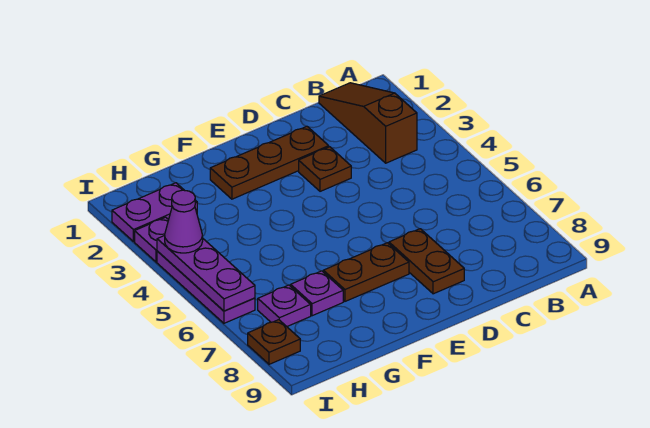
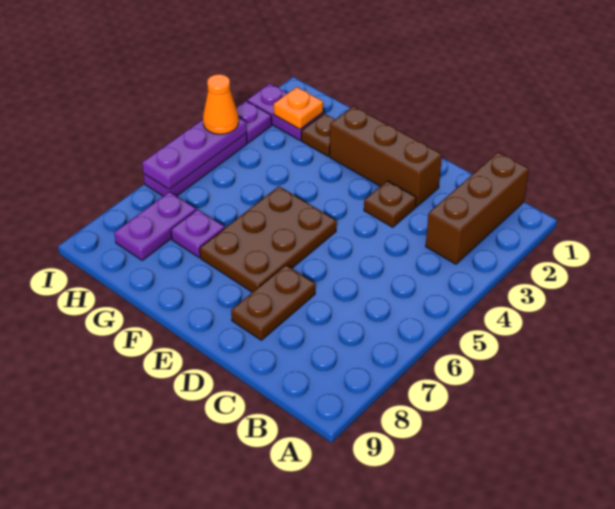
brown slope B1:B3 level 1 top 3 -> brown brick B1:B3 level 1
brown plate D2:F2 level 1 -> brown brick D2:F2 level 1
brown plate E7:F7 level 1 -> brown plate E5:F7 level 1
none -> orange plate H2 level 2
purple plate H7 level 1 -> purple plate H7:H8 level 1
purple cone I4 level 3 -> orange cone I4 level 3
brown plate I8 level 1 -> brown plate G2 level 1

